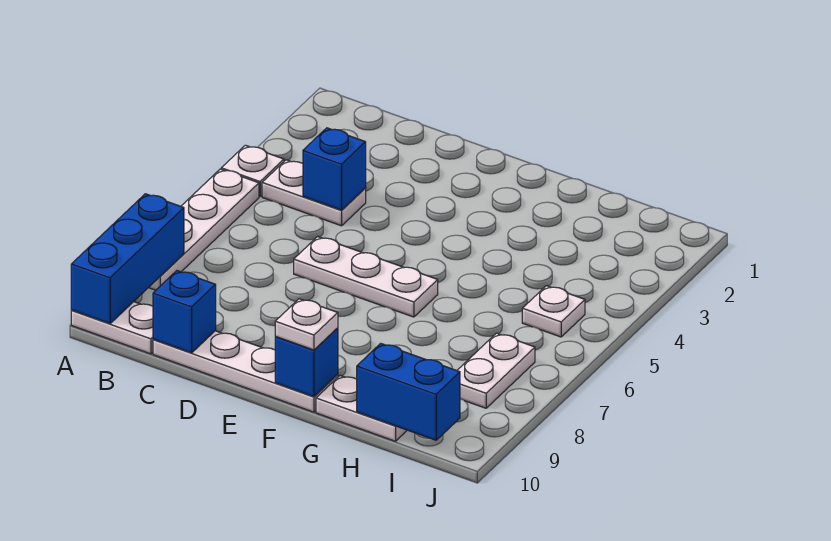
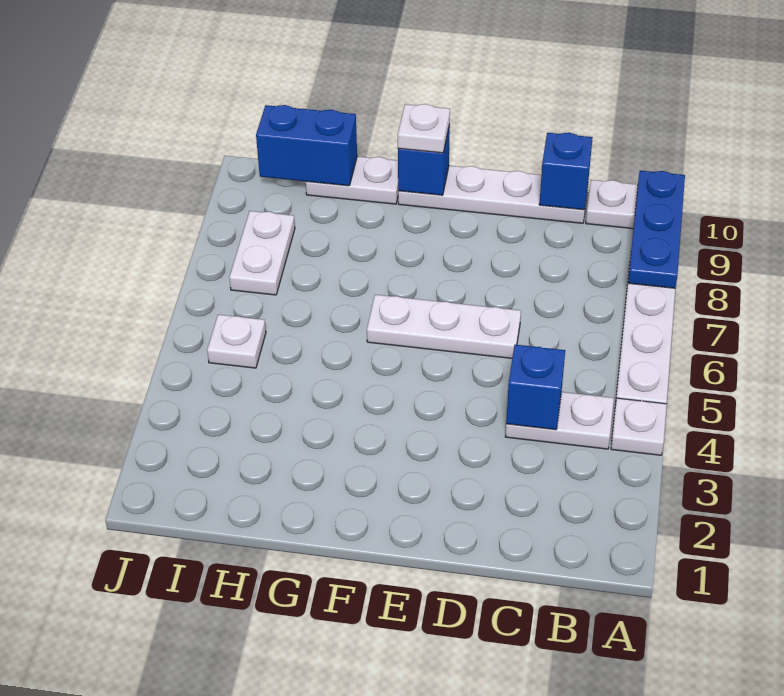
blue brick A8:A10 level 2 -> blue plate A8:A10 level 2

